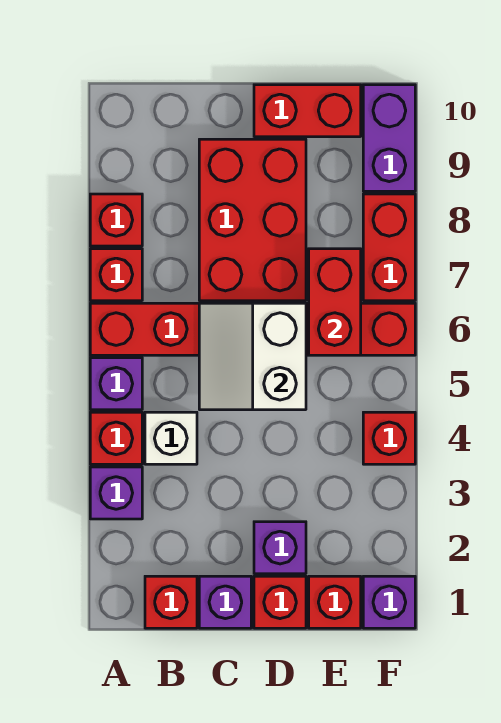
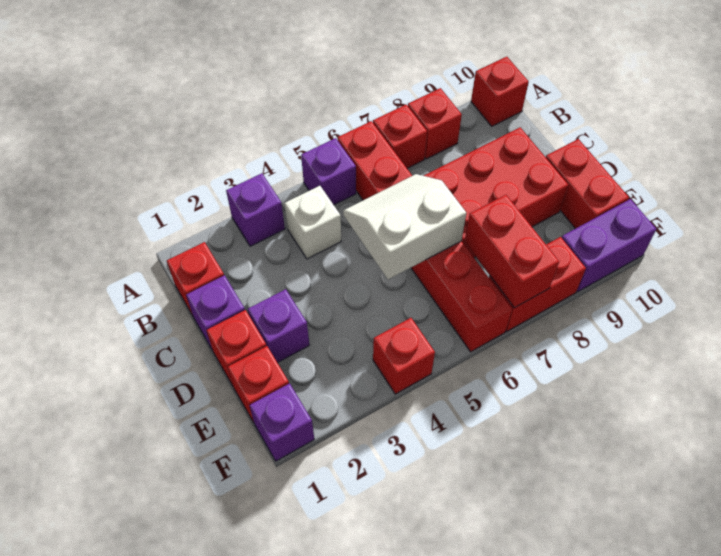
red brick A4 level 1 -> red brick A10 level 1
red brick E6:E7 level 2 -> red brick E7:F7 level 2

